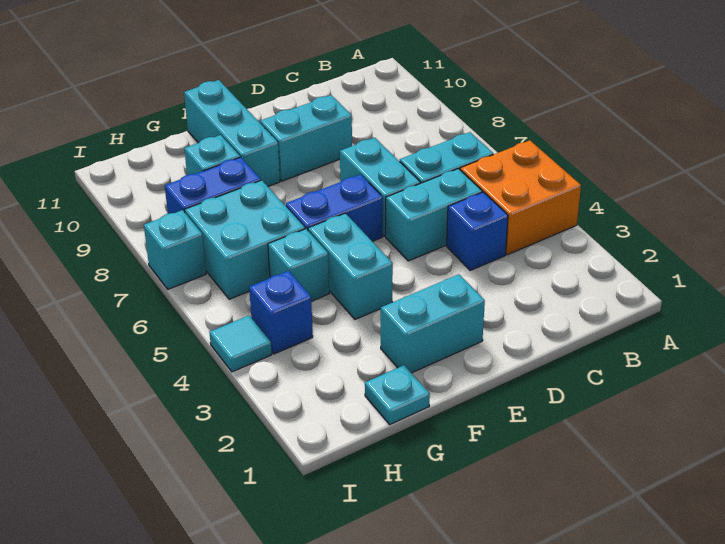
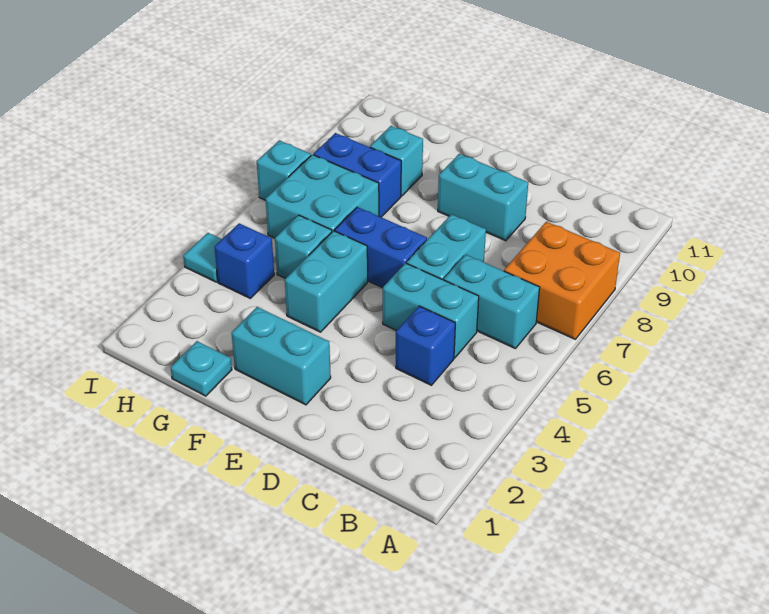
orange brick A4:B5 level 1 -> orange brick A7:B8 level 1
cyan brick F9:F11 level 1 -> none

